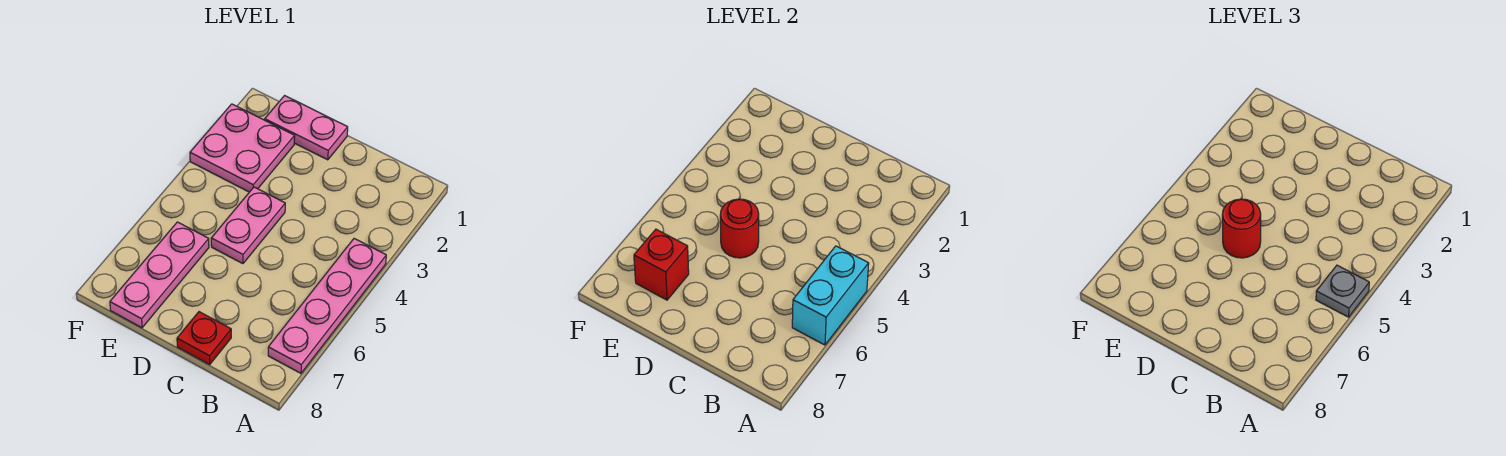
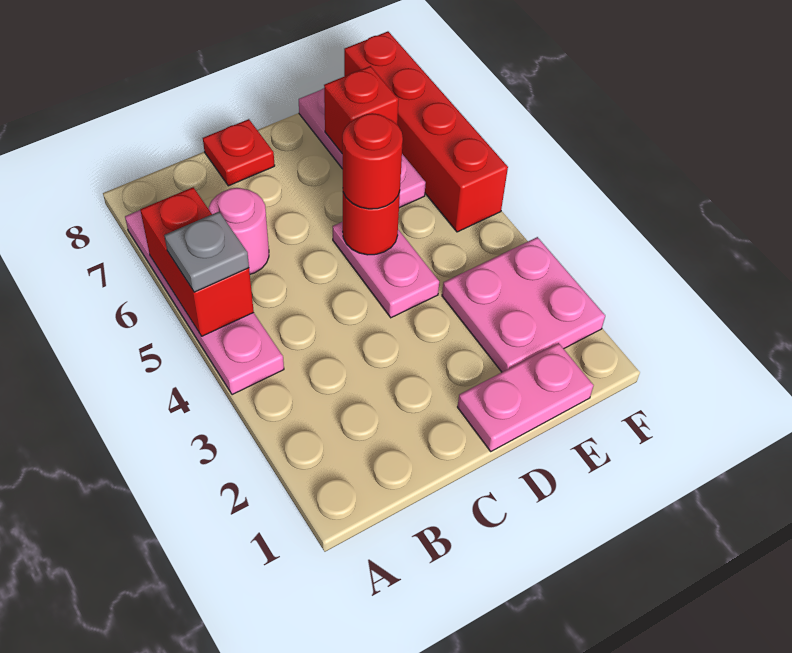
cyan brick A5:A6 level 2 -> red brick A5:A6 level 2
none -> pink round brick B6 level 1
none -> red brick F5:F8 level 1

